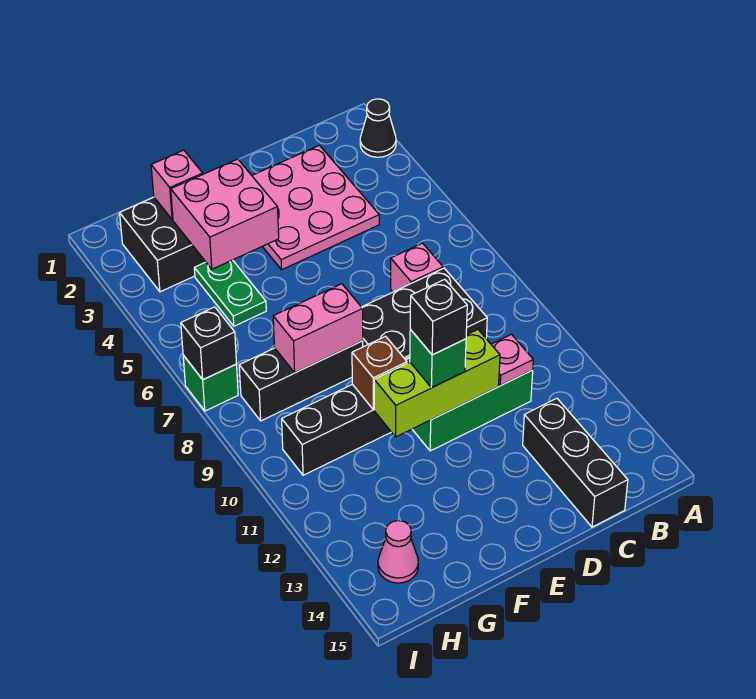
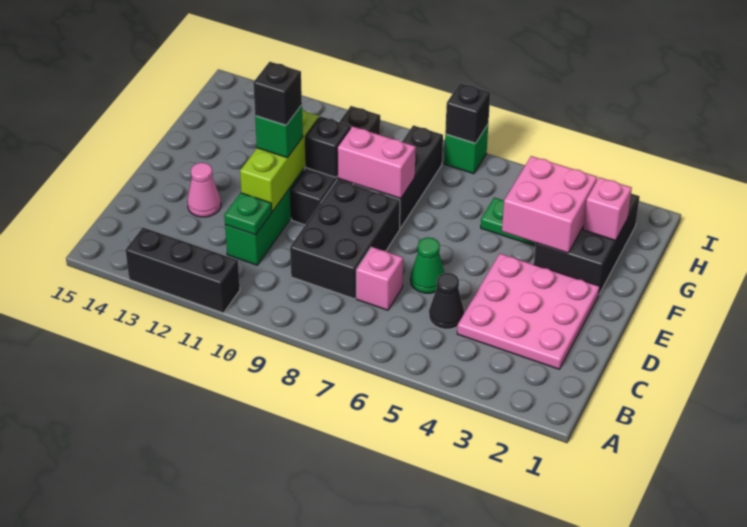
black cone A2 level 1 -> black cone C5 level 1
pink plate C11 level 2 -> green plate C11 level 2
black brick C13:C15 level 1 -> black brick A11:A13 level 1
none -> green cone D6 level 1
pink brick F8:G8 level 2 -> pink brick F8:F9 level 2
brown brick F10 level 2 -> black brick F10 level 2
pink cone H14 level 1 -> pink cone D13 level 1

